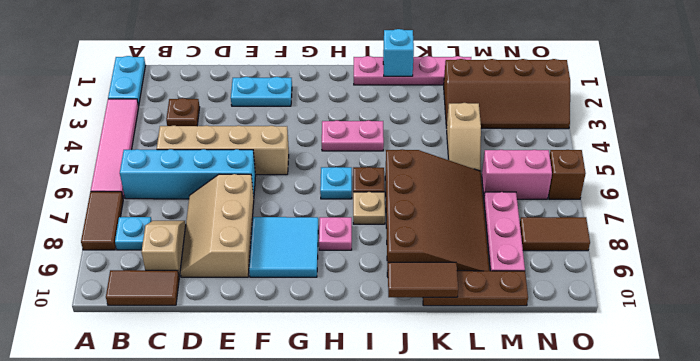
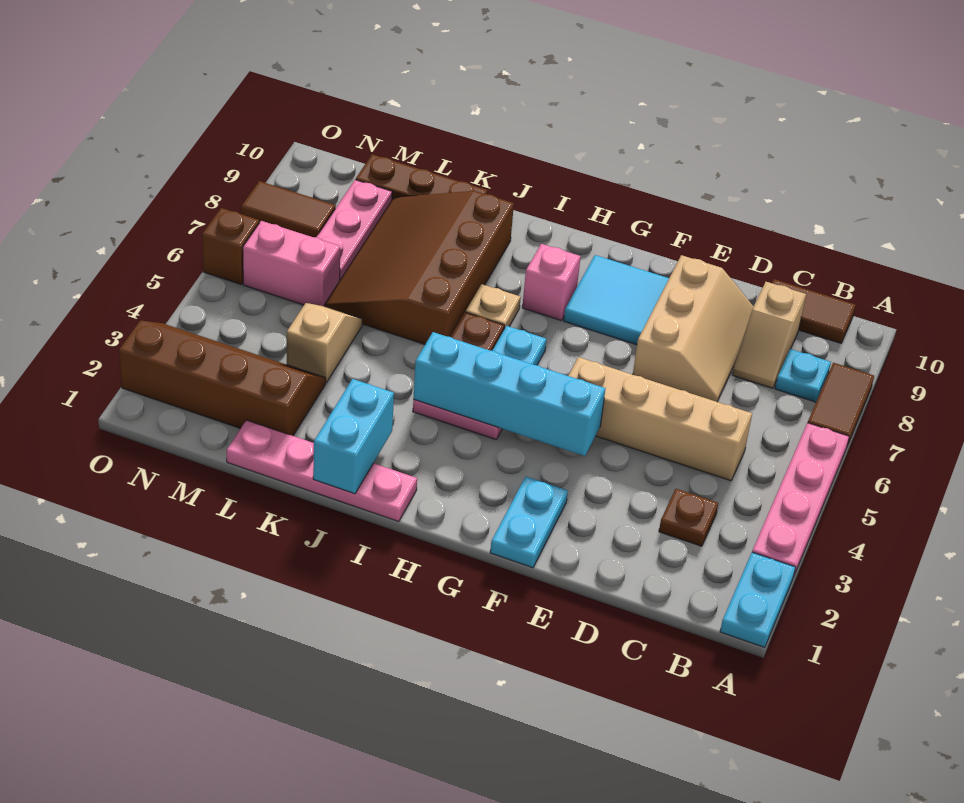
pink tile A3:A6 level 1 -> pink plate A3:A6 level 1
cyan brick B6:E6 level 1 -> cyan brick F4:I4 level 2
cyan plate E2:F2 level 1 -> cyan plate F1:F2 level 1
pink plate H8 level 1 -> pink brick H8 level 1
cyan brick J1 level 2 -> cyan brick J1:J2 level 2
brown tile J10:K10 level 2 -> none

